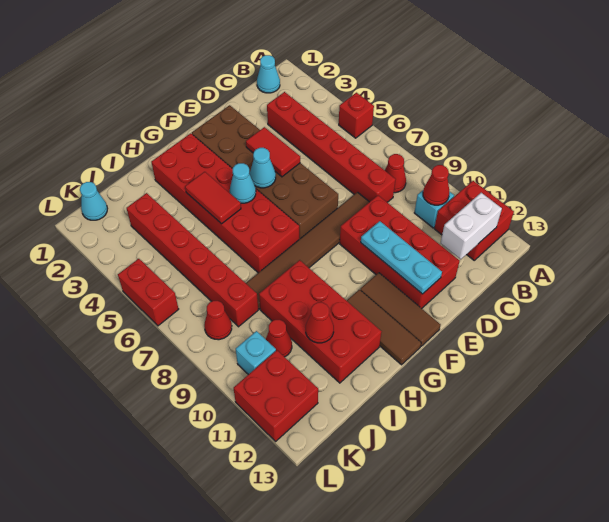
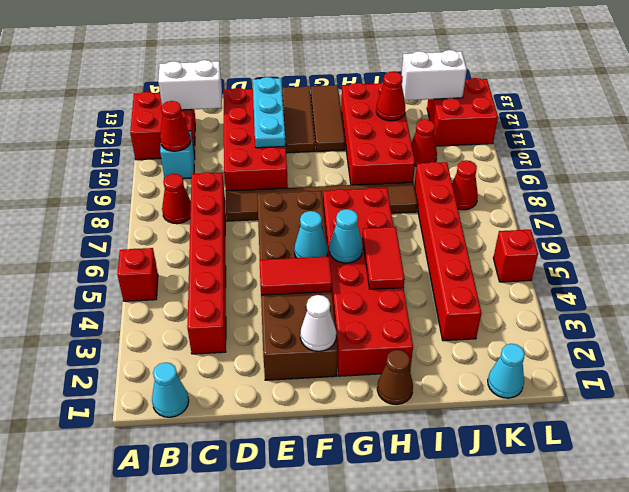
red tile E4:E5 level 2 -> red tile E4:F4 level 2
none -> white cone F2 level 2
none -> brown cone H1 level 1
none -> white brick J12:K12 level 2
cyan brick K10 level 1 -> none
red brick L5:L6 level 1 -> red brick L5 level 1

